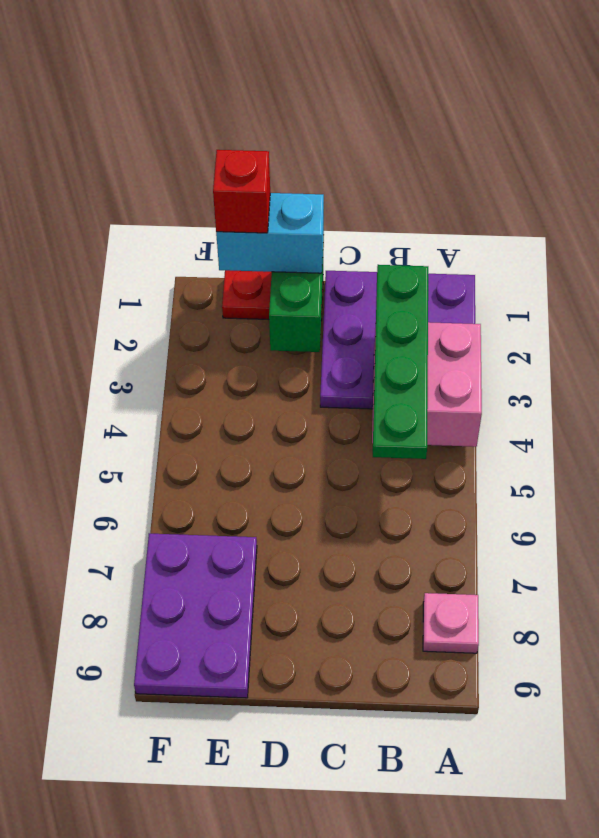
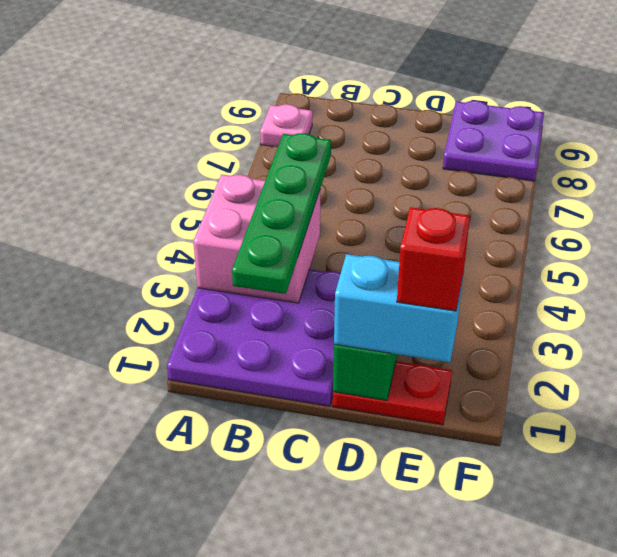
purple plate E7:F9 level 1 -> purple plate E8:F9 level 1

